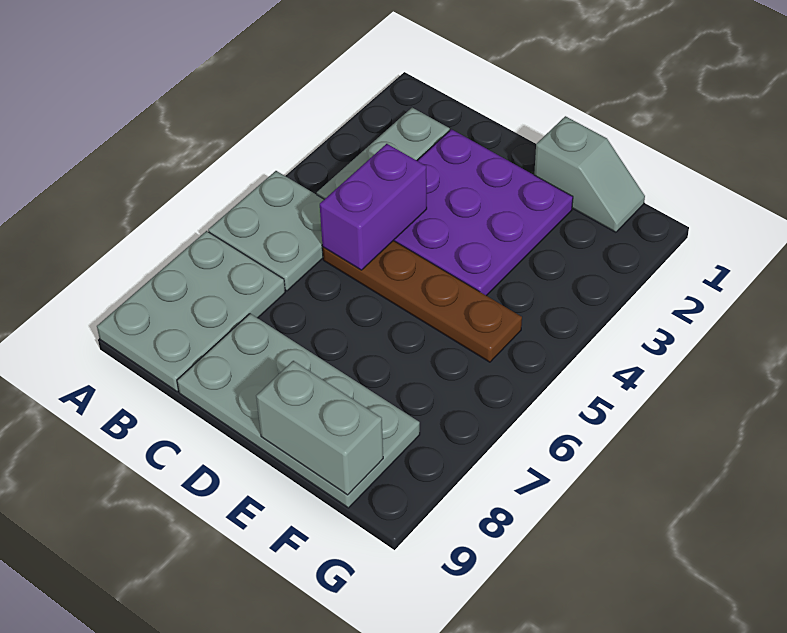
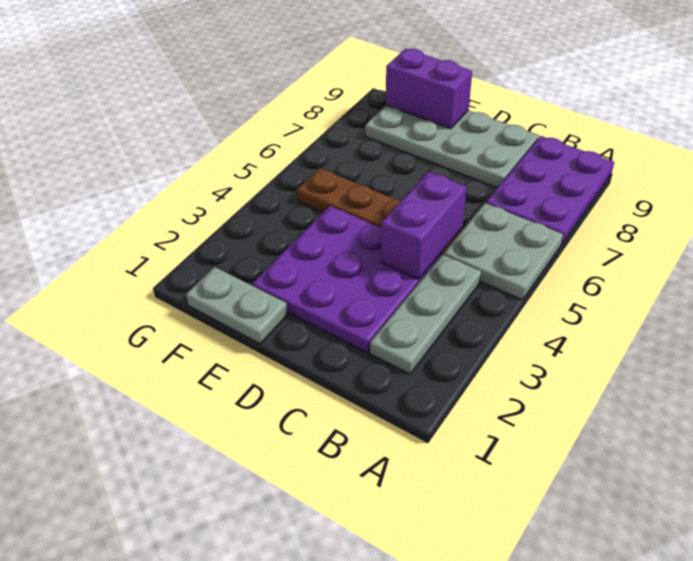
grey plate A7:B9 level 1 -> purple plate A7:B9 level 1
grey slope E1:F1 level 1 top E -> grey plate E1:F1 level 1
grey brick E9:F9 level 2 -> purple brick E9:F9 level 2

